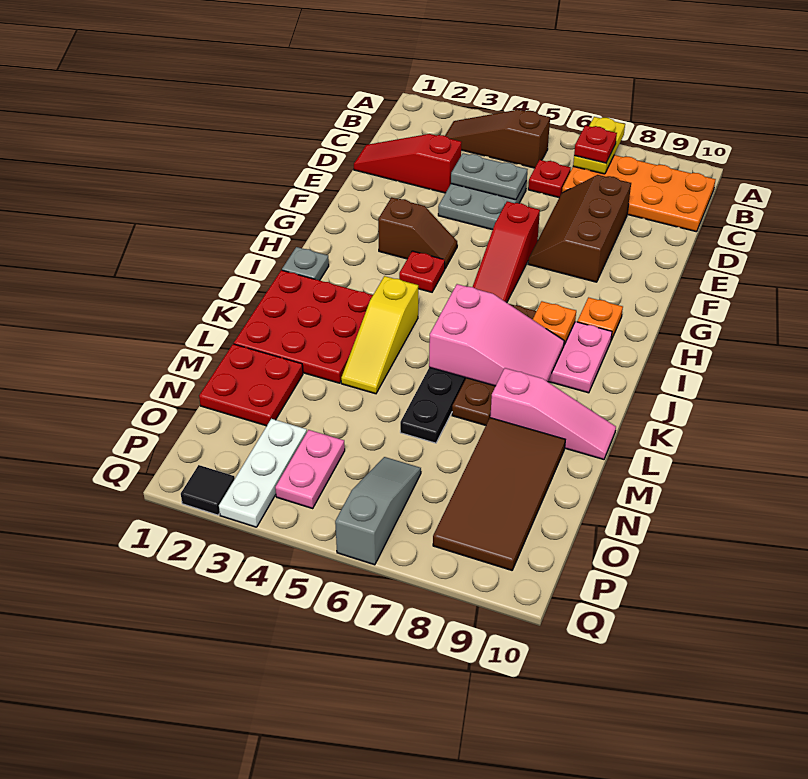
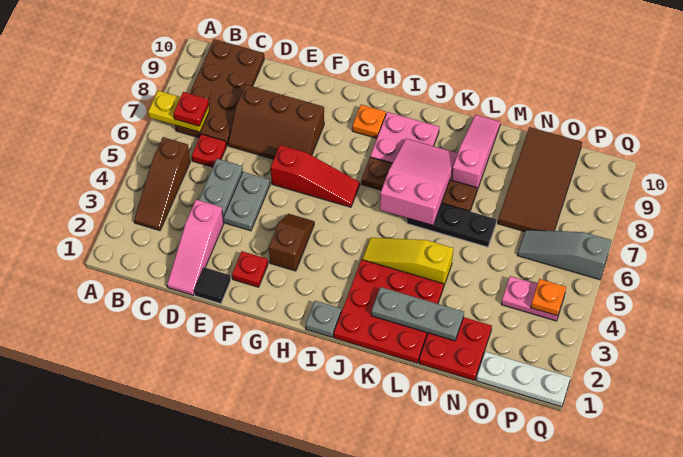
orange plate B7:C10 level 1 -> brown plate B7:C10 level 1
red slope D1:D3 level 1 top 3 -> pink slope D1:D3 level 1 top 3
red plate H4 level 1 -> red plate F2 level 1
orange plate I8 level 2 -> orange plate P4 level 2
yellow slope J4:L4 level 1 top J -> yellow slope J4:L4 level 1 top L
none -> grey plate K2:M2 level 2
brown tile M8:P9 level 1 -> brown tile N7:O10 level 1
white plate O3:Q3 level 1 -> white plate O1:Q1 level 1
black tile Q2 level 1 -> black tile E1 level 1

